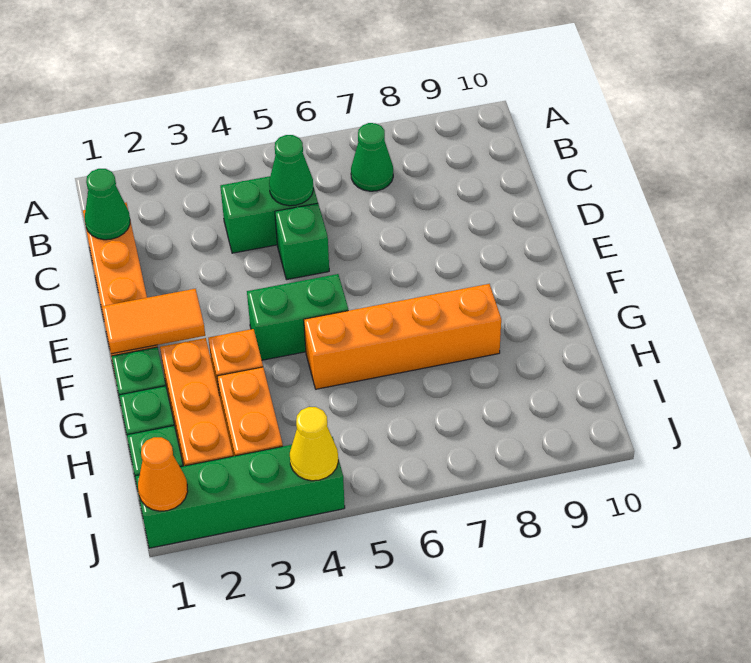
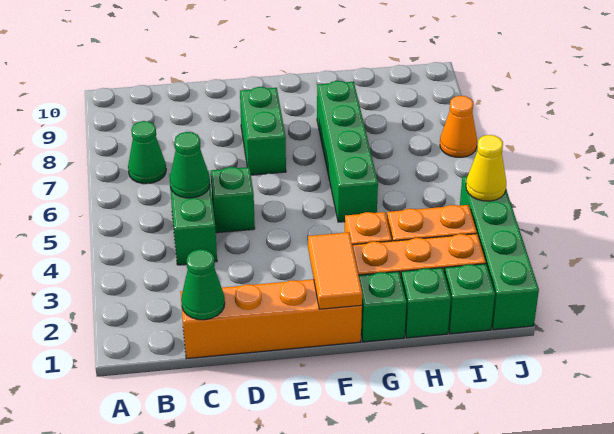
green brick F4:F5 level 1 -> green brick E7:E8 level 1
orange brick G5:G8 level 1 -> green brick G5:G8 level 1
orange cone J1 level 2 -> orange cone J7 level 1

